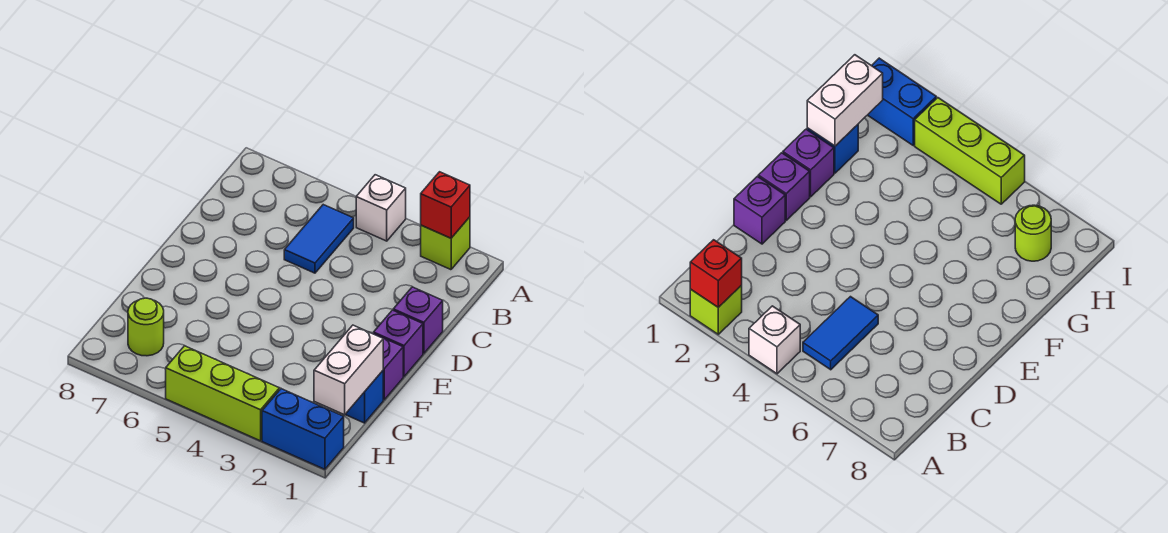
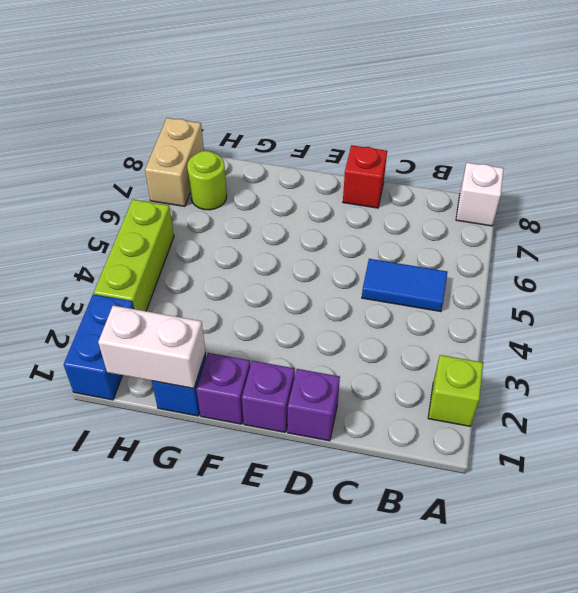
red brick A2 level 2 -> red brick D8 level 1
white brick A4 level 1 -> white brick A8 level 1
none -> tan brick I7:I8 level 1

